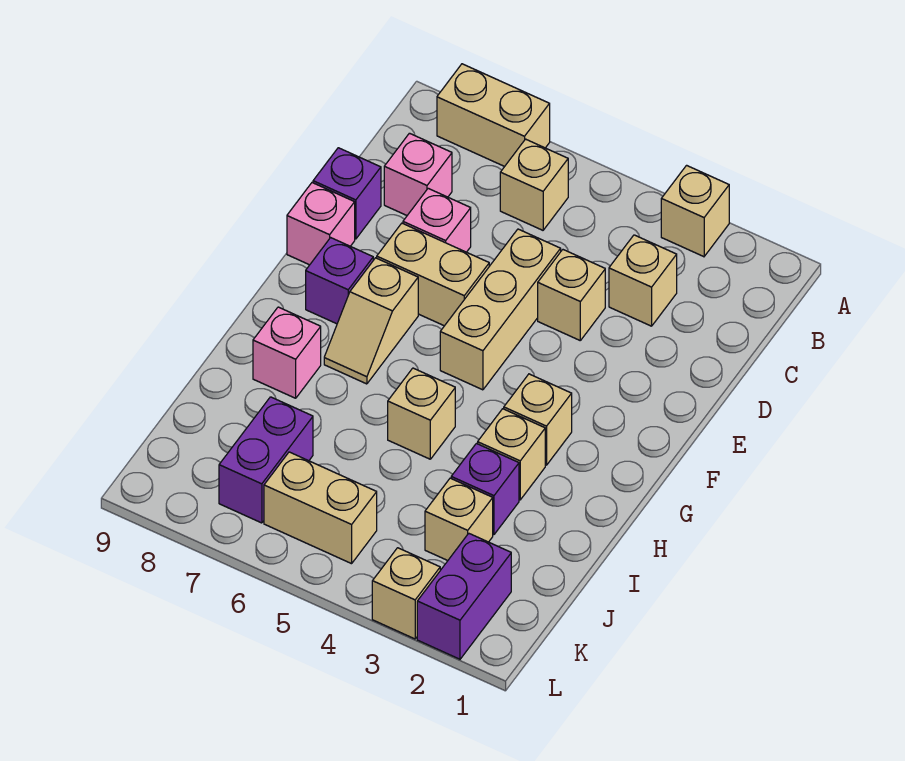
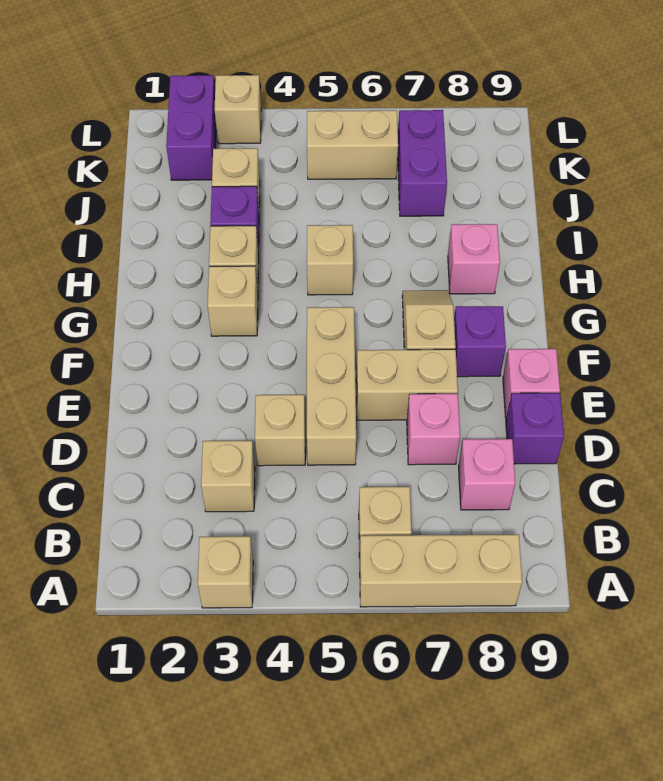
tan brick A7:A8 level 1 -> tan brick A6:A8 level 1

